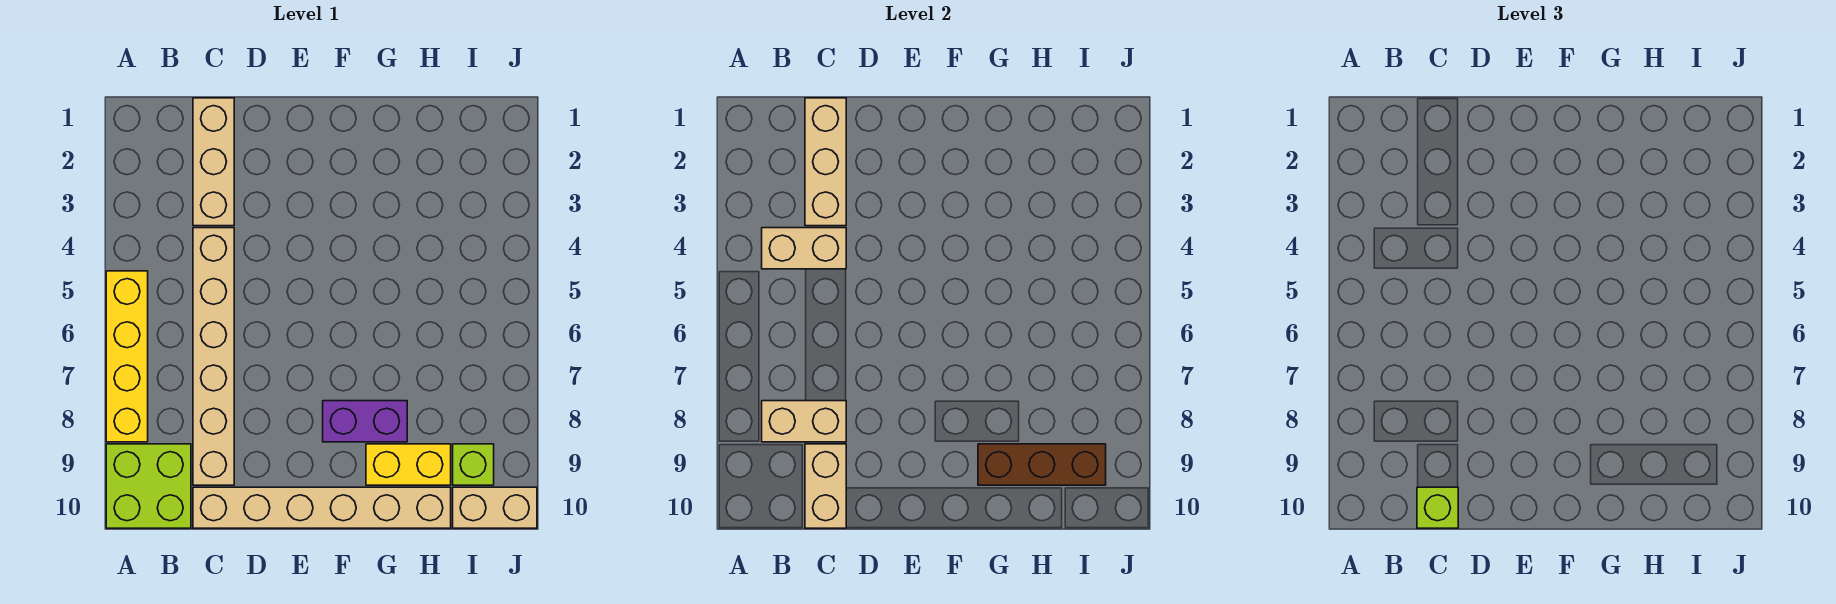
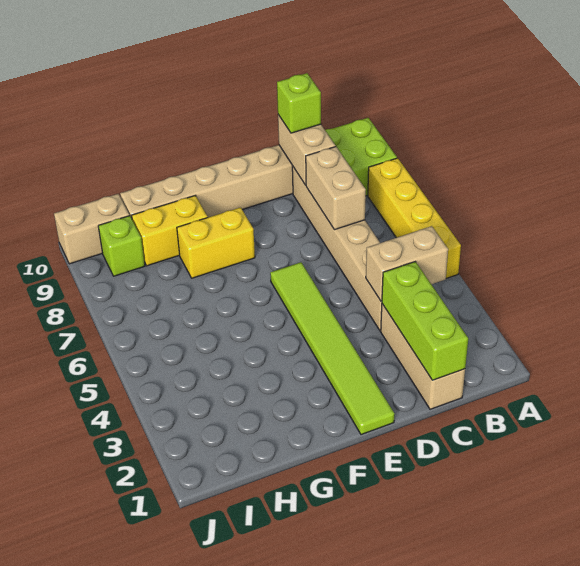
tan brick B8:C8 level 2 -> tan brick C7:C8 level 2
tan brick C1:C3 level 2 -> lime brick C1:C3 level 2
none -> lime tile E1:E6 level 1
purple brick F8:G8 level 1 -> yellow brick F8:G8 level 1
brown brick G9:I9 level 2 -> none

